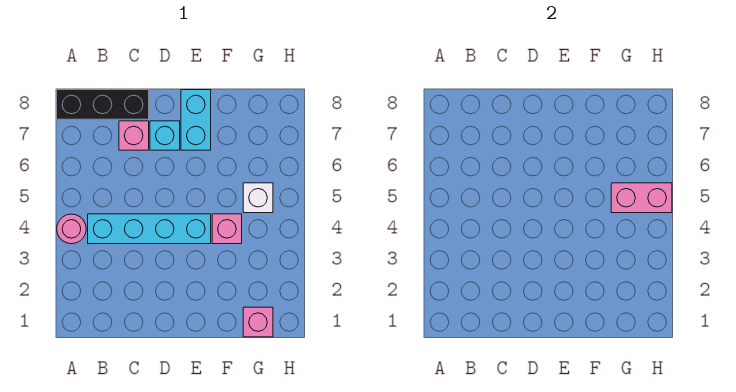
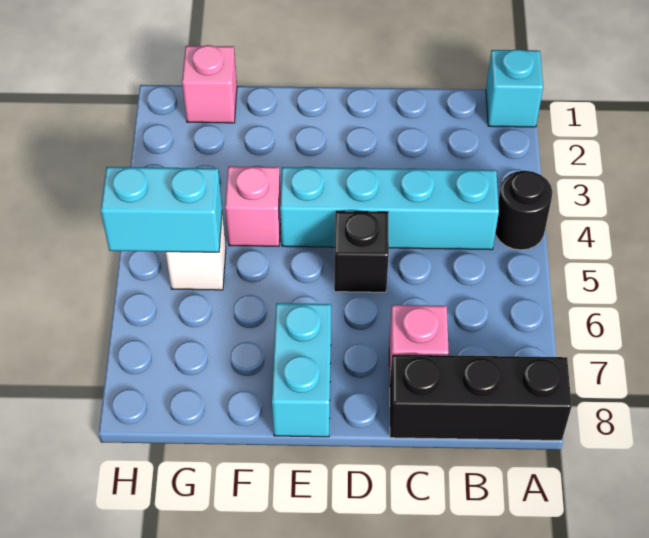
pink round brick A4 level 1 -> black round brick A4 level 1
none -> black brick D5 level 1
cyan brick D7 level 1 -> cyan brick A1 level 1
pink brick G5:H5 level 2 -> cyan brick G5:H5 level 2

